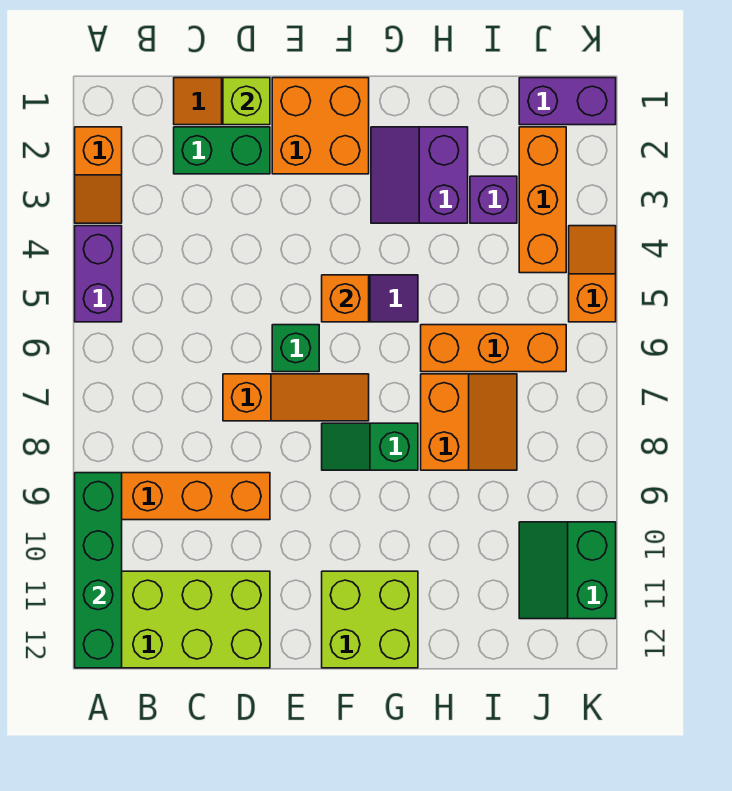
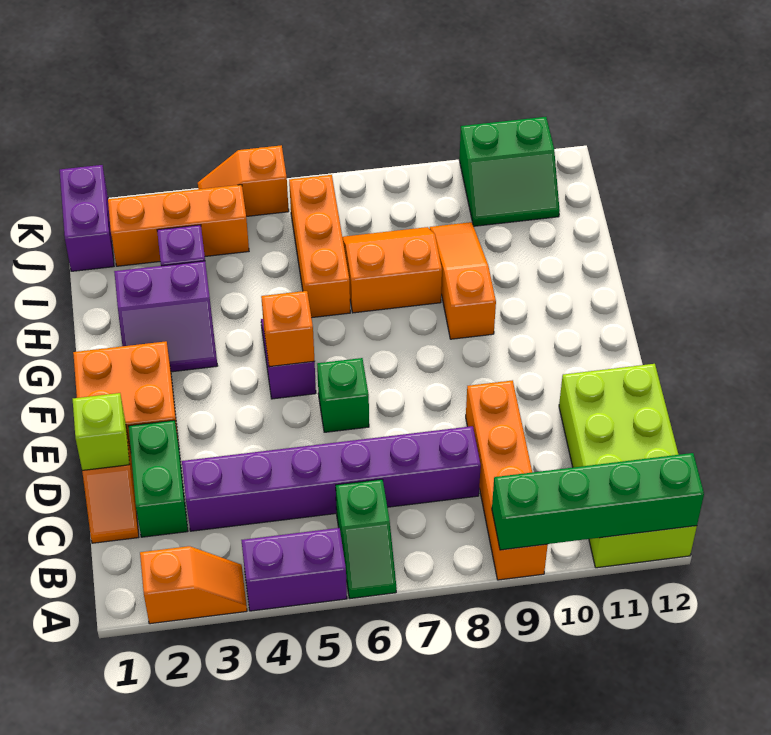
none -> purple brick C3:C8 level 1
orange slope D7:F7 level 1 top D -> orange slope G9:I9 level 1 top G
green slope F8:G8 level 1 top G -> green slope A6:B6 level 1 top B
lime brick F11:G12 level 1 -> none

